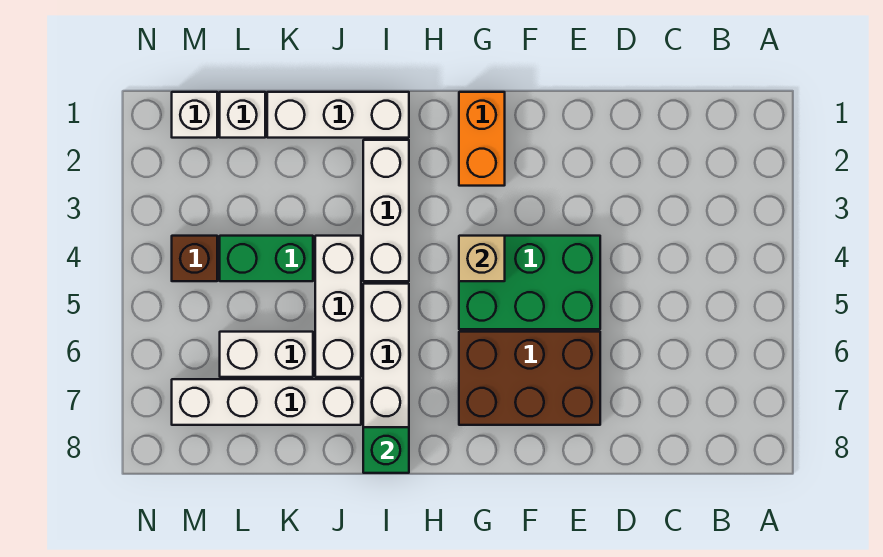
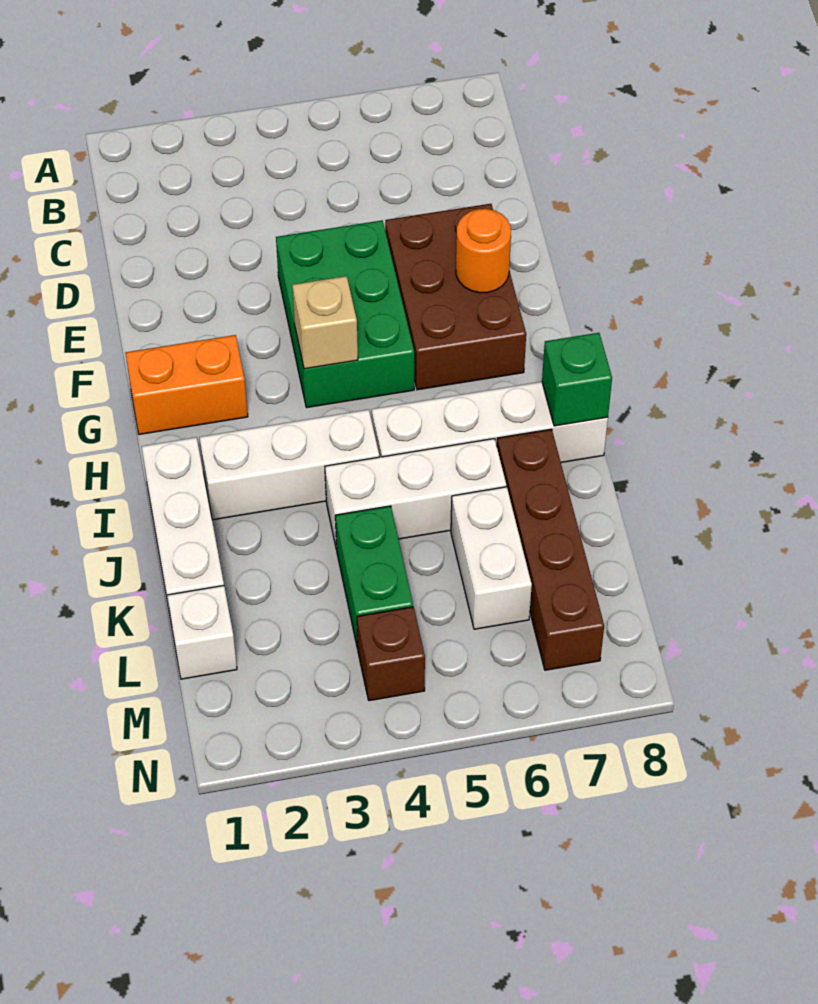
none -> orange round brick F7 level 2
white brick J7:M7 level 1 -> brown brick J7:M7 level 1
white brick M1 level 1 -> none

